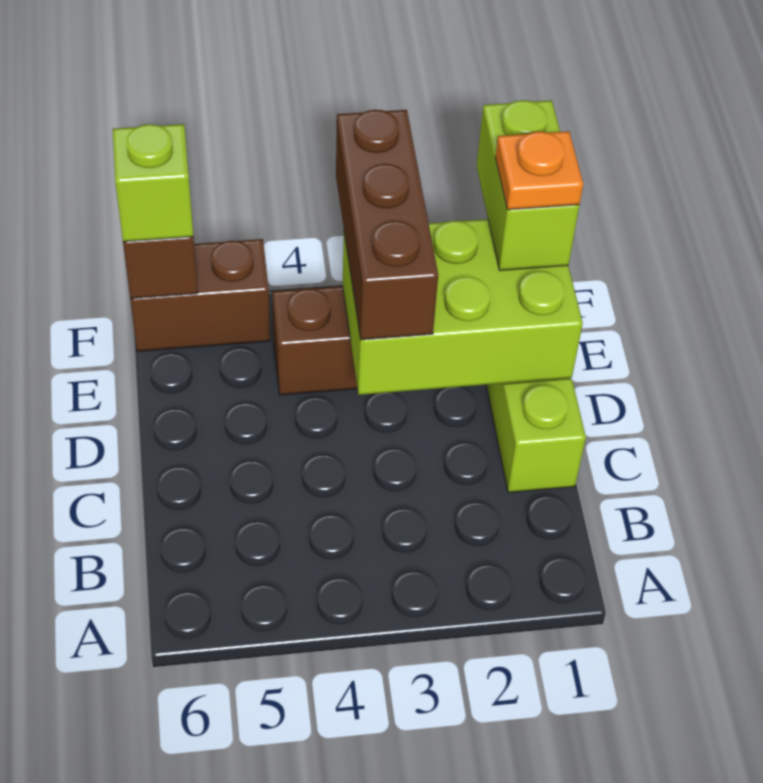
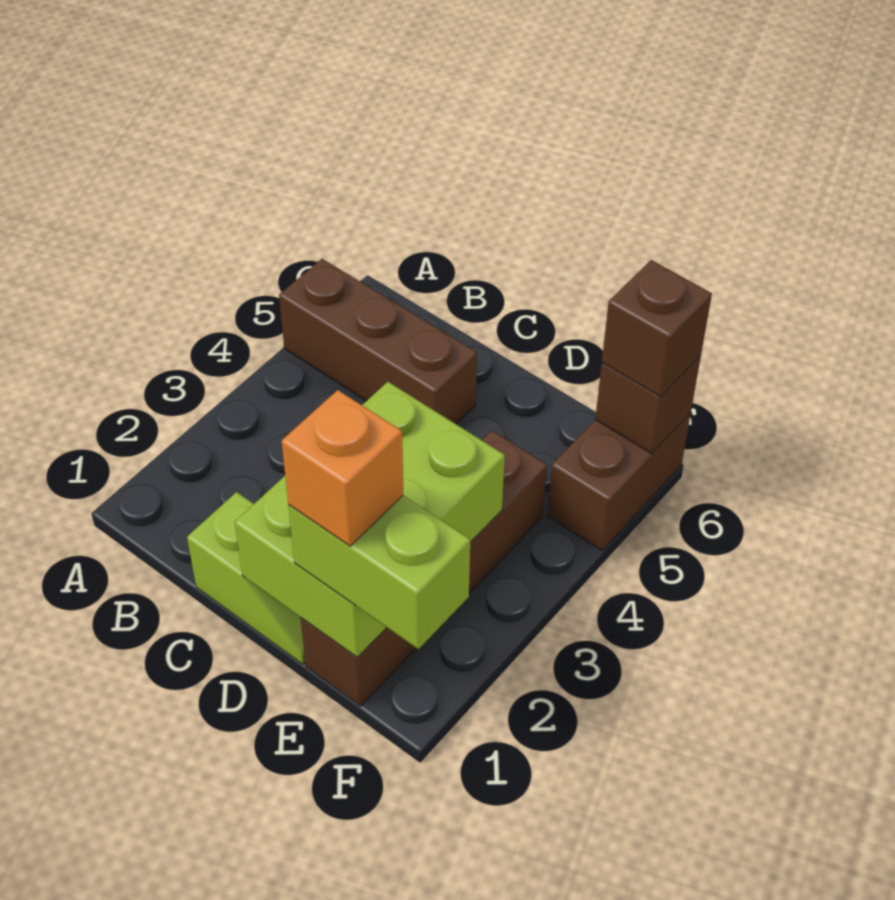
brown brick D3:F3 level 3 -> brown brick A5:C5 level 1
orange plate E1 level 4 -> orange brick E1 level 4
lime brick F6 level 3 -> brown brick F6 level 3

